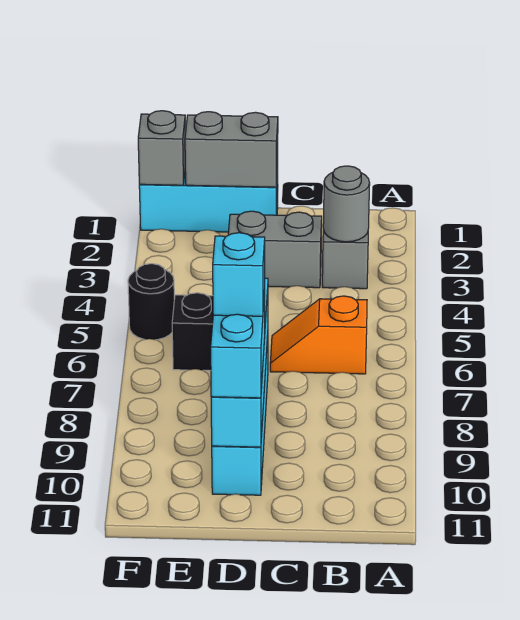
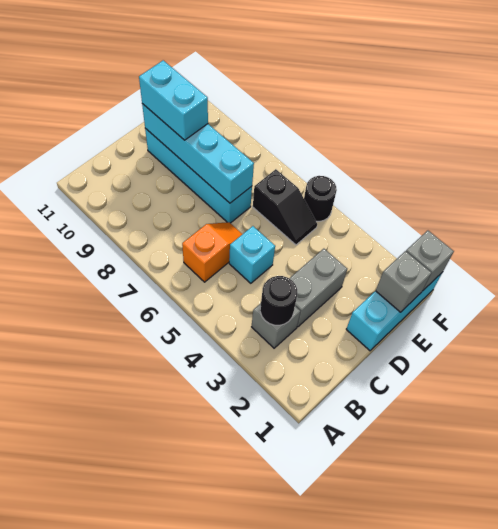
grey round brick B3 level 2 -> black round brick B3 level 2
grey brick D1:E1 level 2 -> grey brick E1 level 2
cyan brick D9 level 4 -> cyan brick C5 level 1

